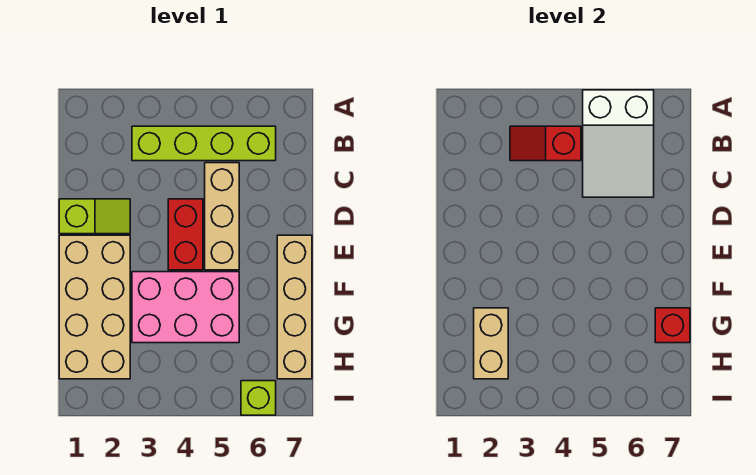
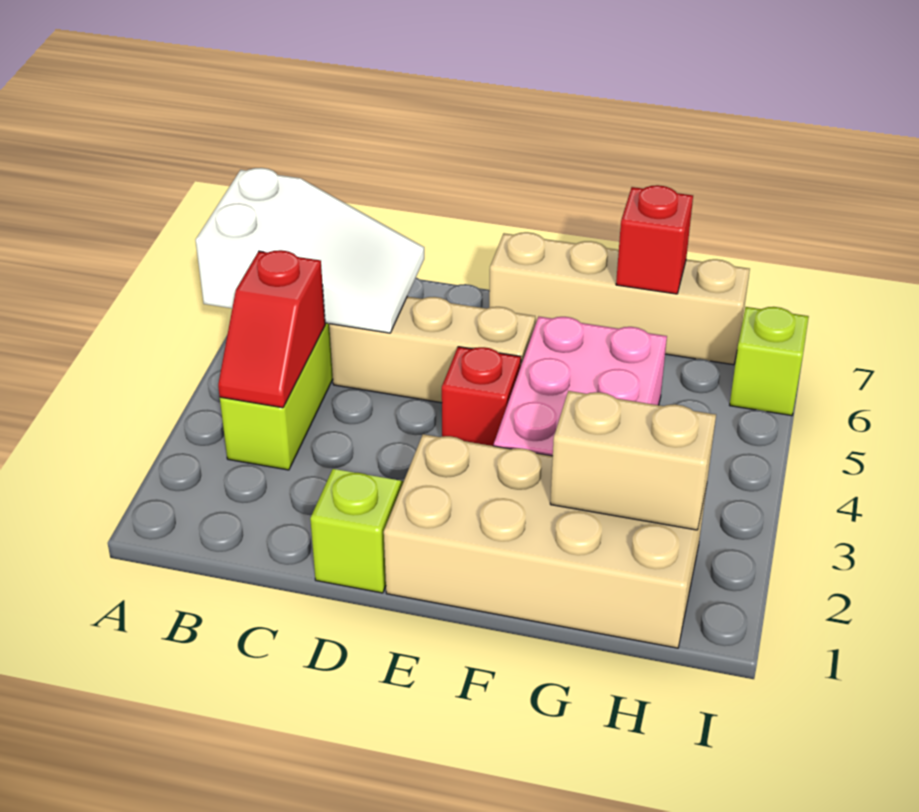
red brick D4:E4 level 1 -> red brick E4 level 1

